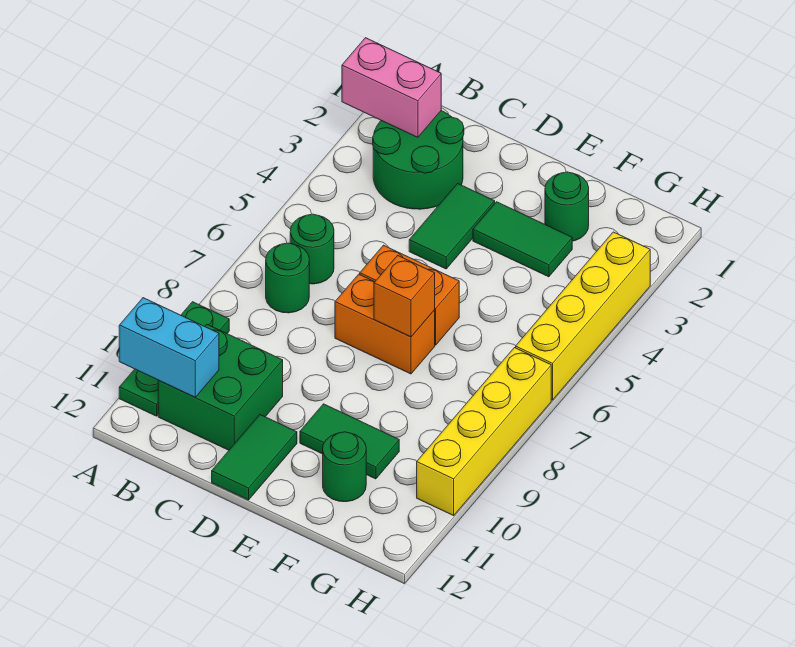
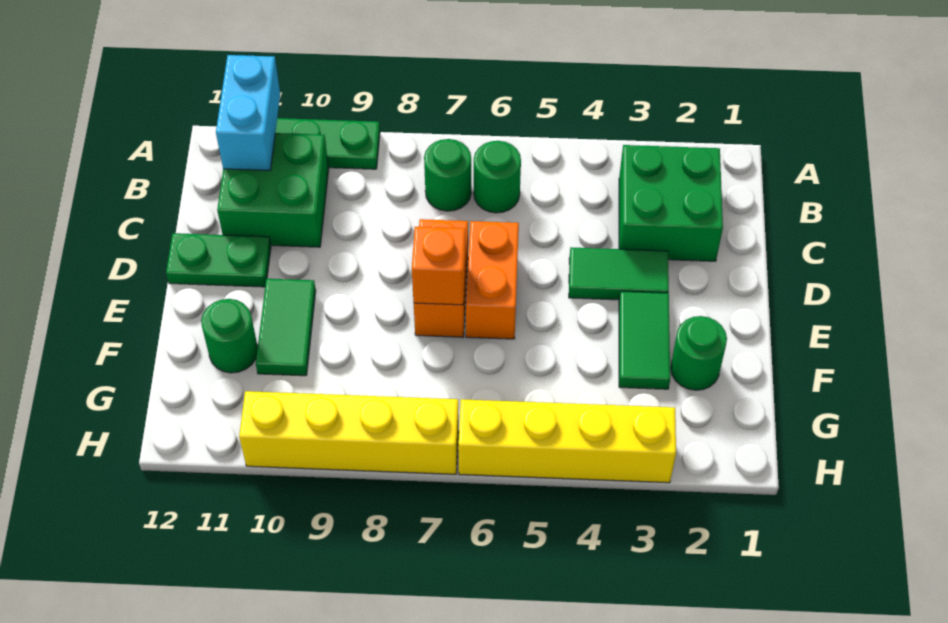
pink brick A2:B2 level 2 -> none
green round brick B2:C3 level 1 -> green brick B2:C3 level 1
green tile D11:D12 level 1 -> green plate D11:D12 level 1

